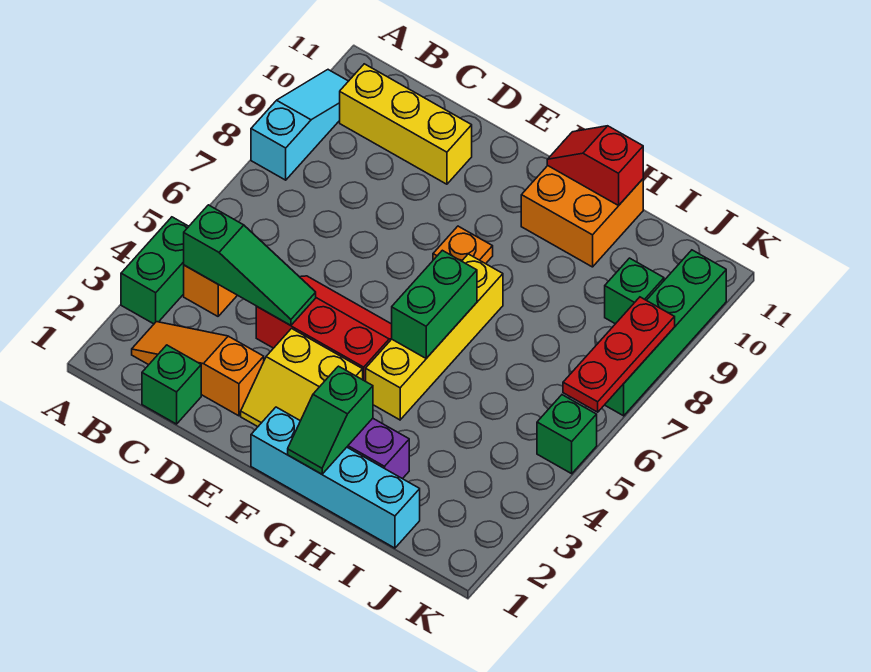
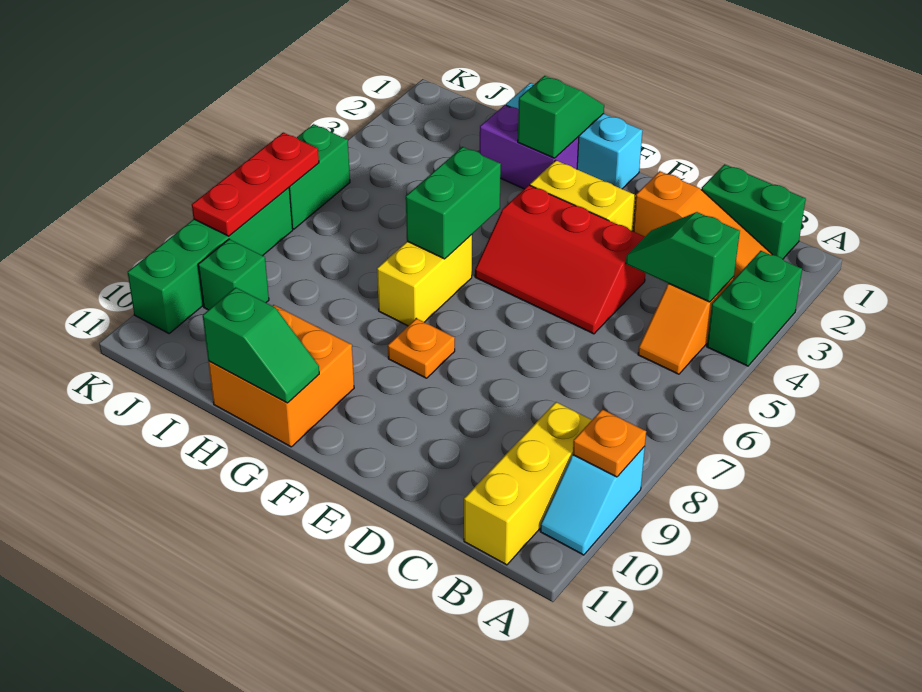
cyan slope A8:A10 level 1 top 8 -> cyan slope A9:A10 level 1 top 9
none -> orange plate A9 level 2
green slope B4:D4 level 2 top B -> green slope B4:C4 level 2 top B
yellow brick B10:D10 level 1 -> yellow brick B9:B11 level 1
green brick C1 level 1 -> green brick B1:C1 level 1
cyan brick F1:I1 level 1 -> cyan brick F1:H1 level 1
yellow brick G4:G7 level 1 -> yellow brick G6:G7 level 1
red slope G11:H11 level 2 top H -> green slope G11:H11 level 2 top H
green brick K5 level 1 -> green brick K5:K6 level 1

